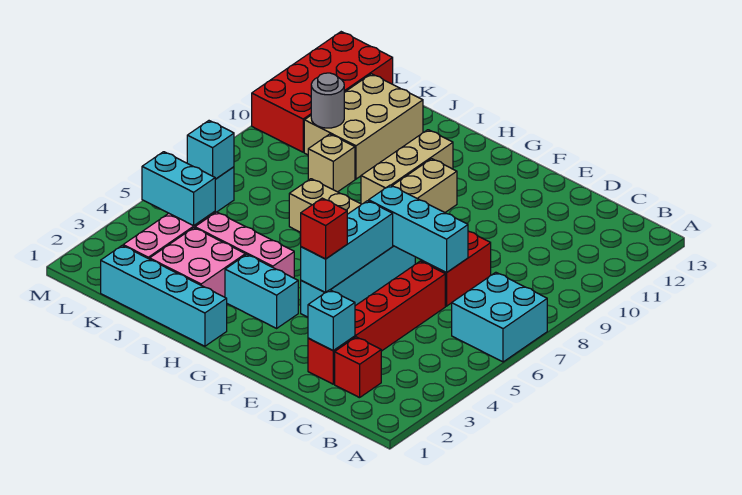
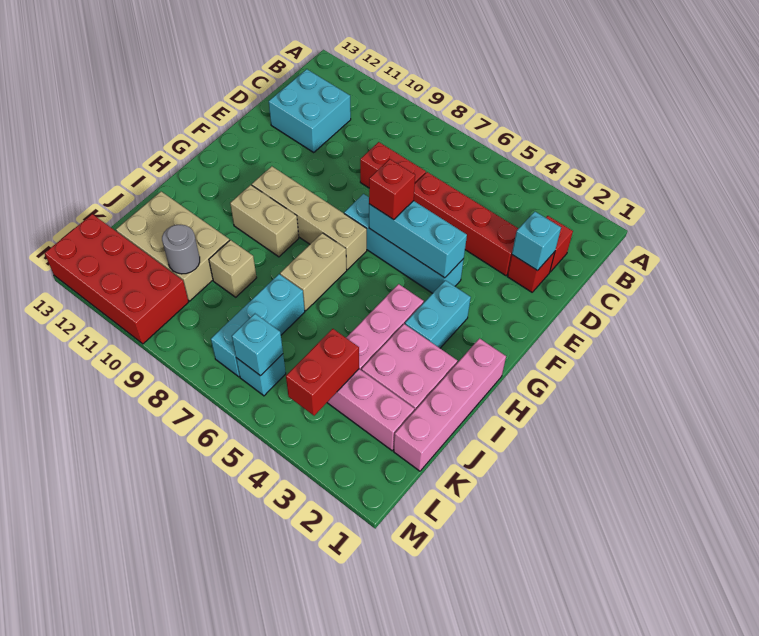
cyan brick A6:B7 level 1 -> cyan brick C11:D12 level 1
cyan brick D7:F7 level 2 -> cyan brick J7:L7 level 1
red brick F4 level 3 -> red brick F6 level 3
cyan brick H1:K1 level 1 -> pink brick H1:K1 level 1
tan brick H9:H11 level 1 -> tan brick H9:H10 level 1
cyan brick K4:L4 level 2 -> red brick K4:L4 level 2

